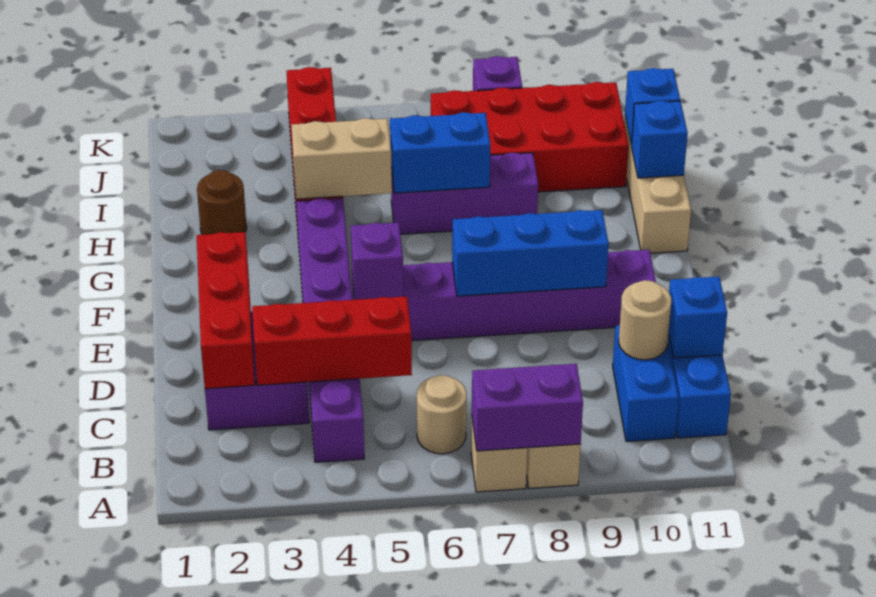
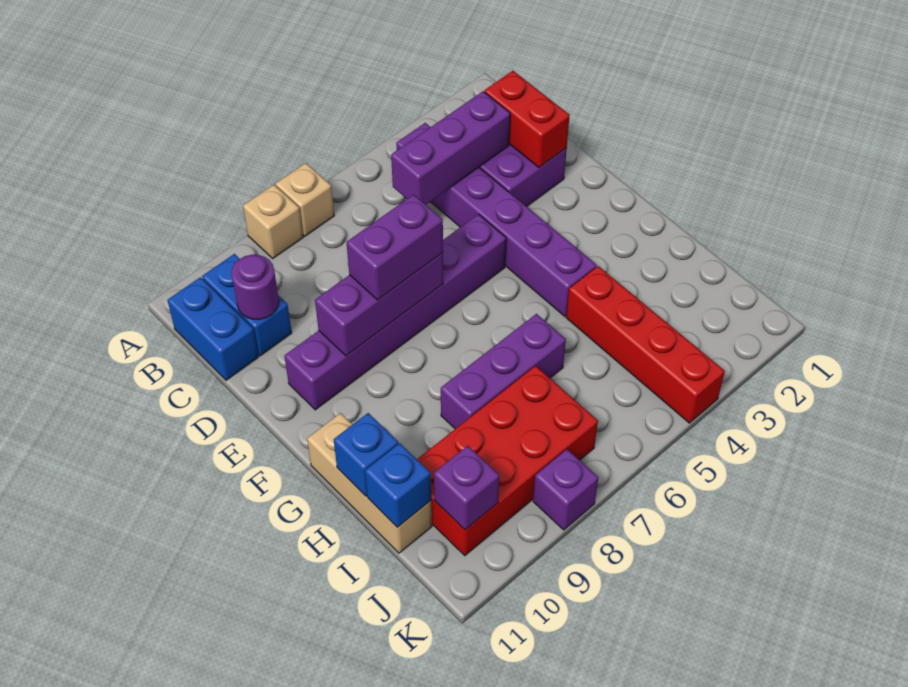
purple brick A7:A8 level 2 -> purple brick E7:E8 level 3
tan round brick B6 level 1 -> none
red brick C2:E2 level 2 -> red brick C2:D2 level 2
red brick C3:C5 level 2 -> purple brick C3:C5 level 2
tan round brick C10 level 2 -> purple round brick C10 level 2
blue brick C11 level 2 -> none
purple brick E5 level 2 -> purple brick J10 level 2
blue brick E7:E9 level 2 -> purple brick E7:E9 level 2
brown round brick H2 level 1 -> none
tan brick H4:H5 level 2 -> none
blue brick H6:H7 level 2 -> none

